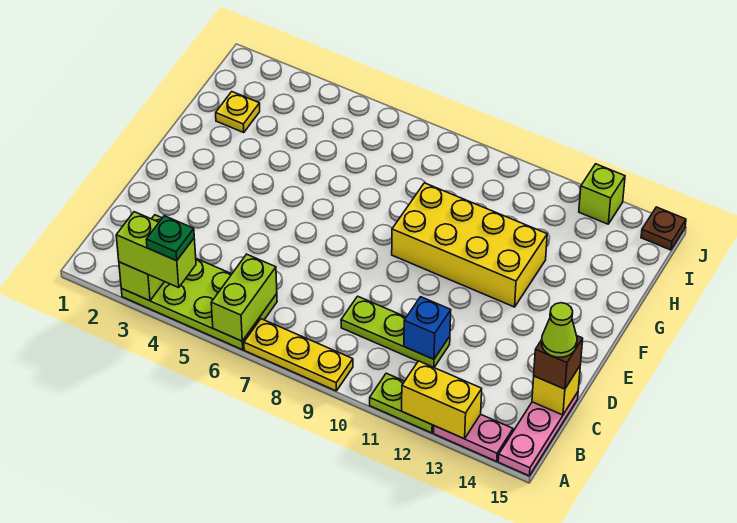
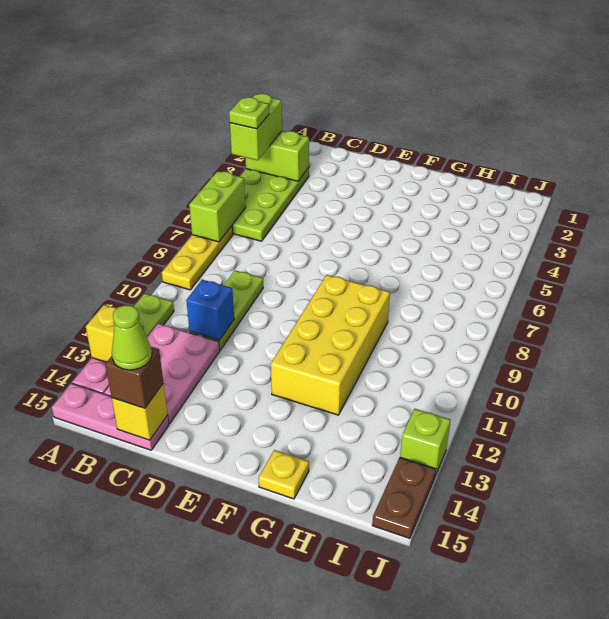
green plate A4 level 4 -> lime plate A4 level 4
lime brick A6:B6 level 2 -> lime brick A6:A7 level 2
yellow brick A12:A13 level 2 -> yellow brick A13 level 2
none -> pink plate B12:C14 level 1
yellow plate H2 level 1 -> yellow plate G15 level 1
brown plate J15 level 1 -> brown plate J14:J15 level 1

